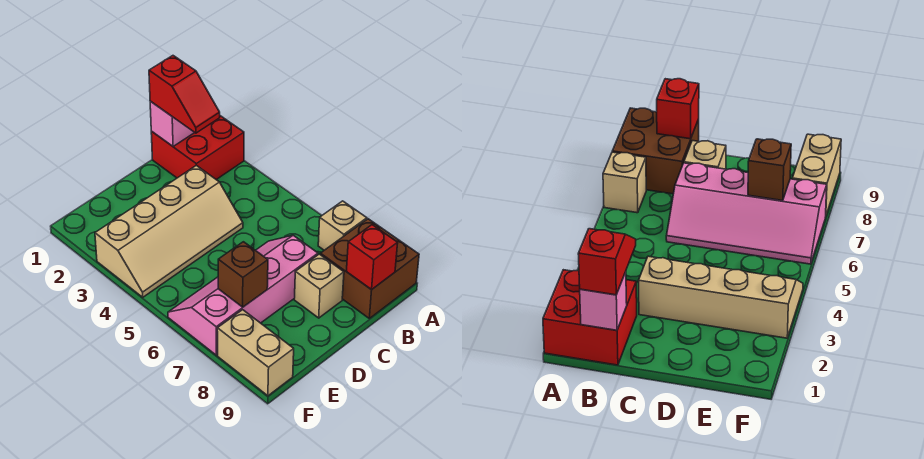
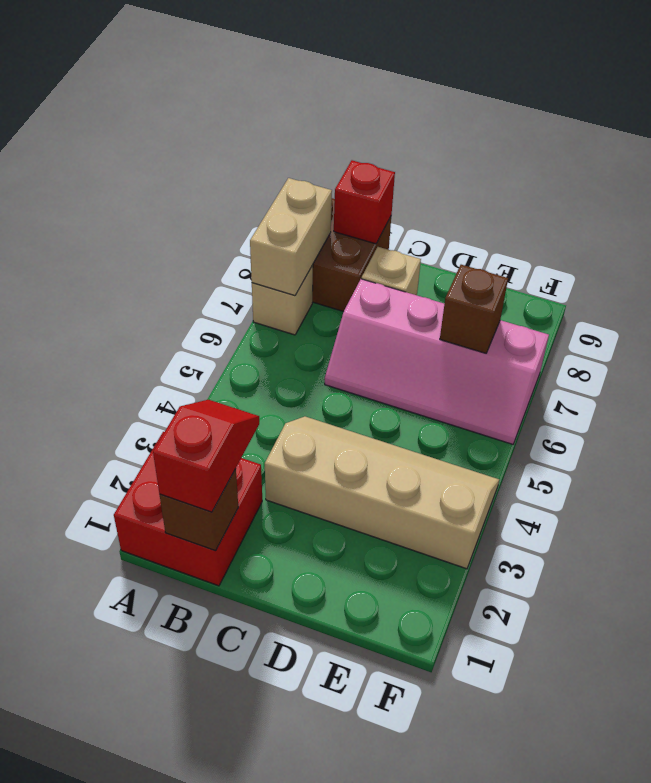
pink brick B1 level 2 -> brown brick B1 level 2
tan brick F8:F9 level 1 -> tan brick A7:A8 level 2

